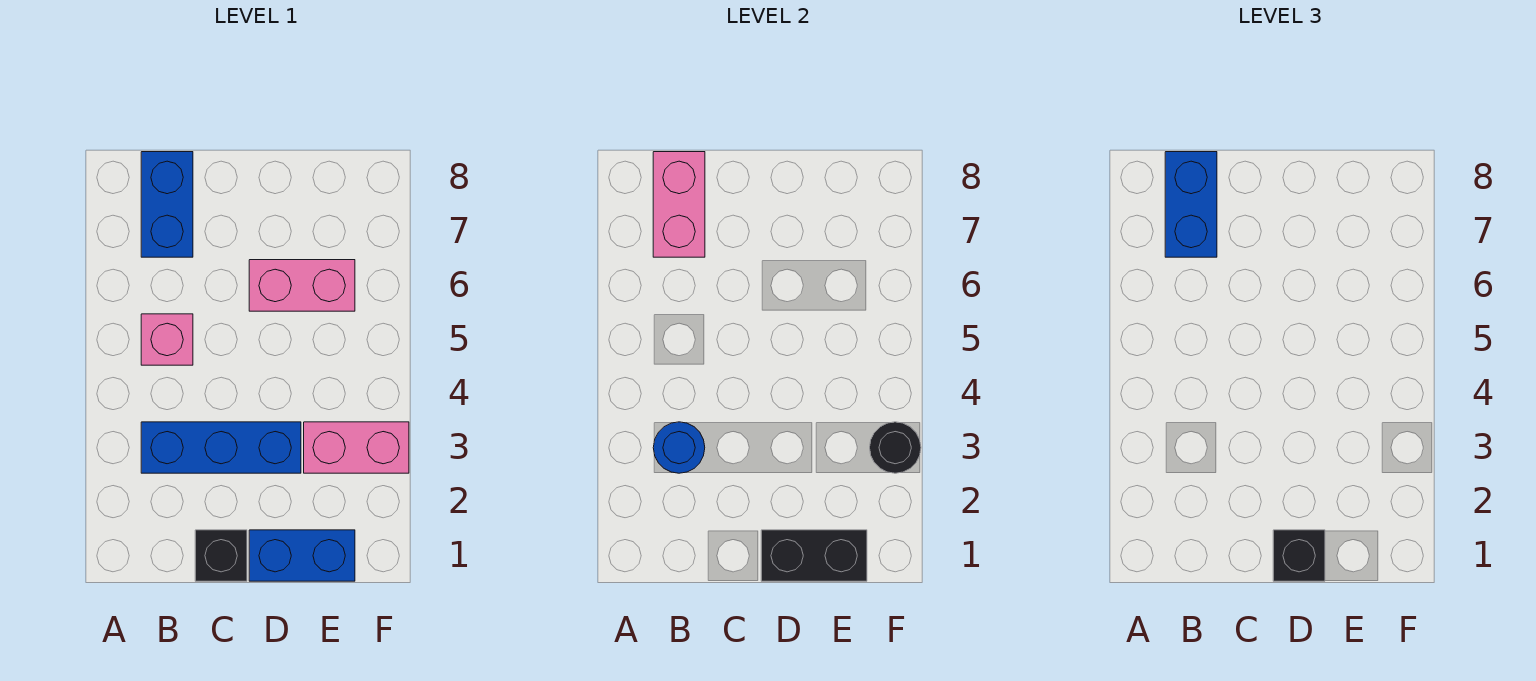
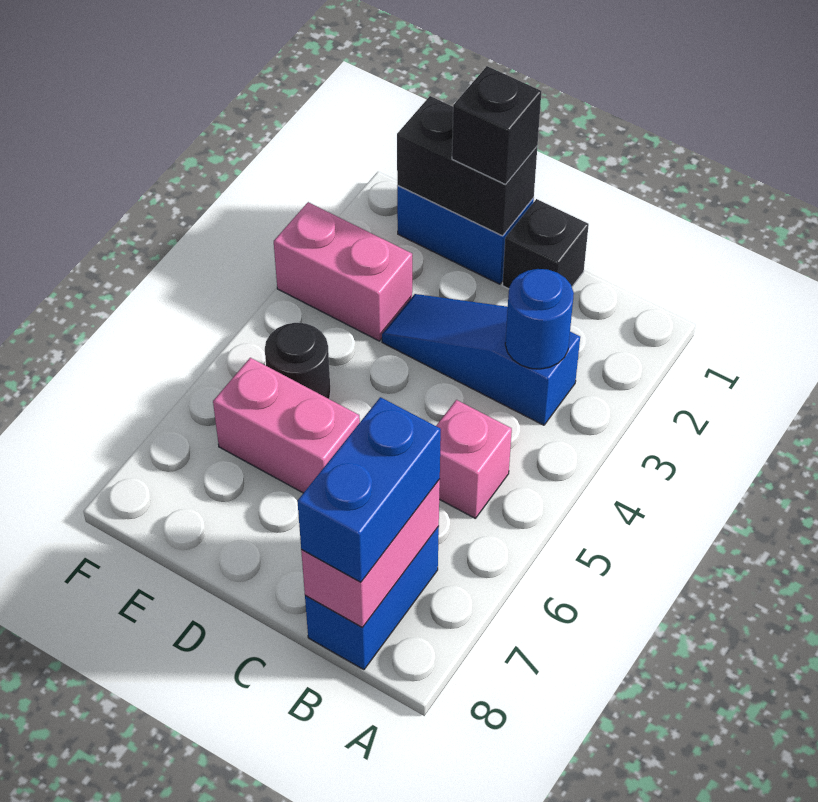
blue brick B3:D3 level 1 -> blue slope B3:D3 level 1 top B
black round brick F3 level 2 -> black round brick E5 level 1

